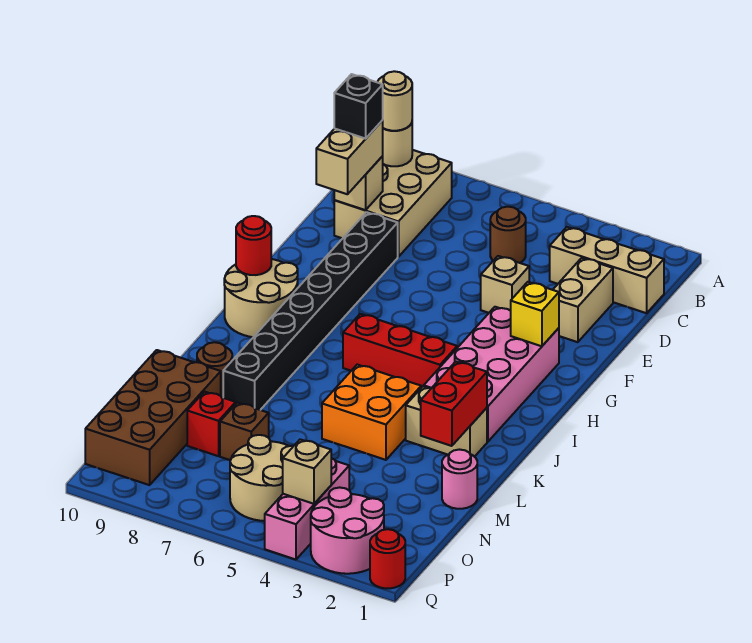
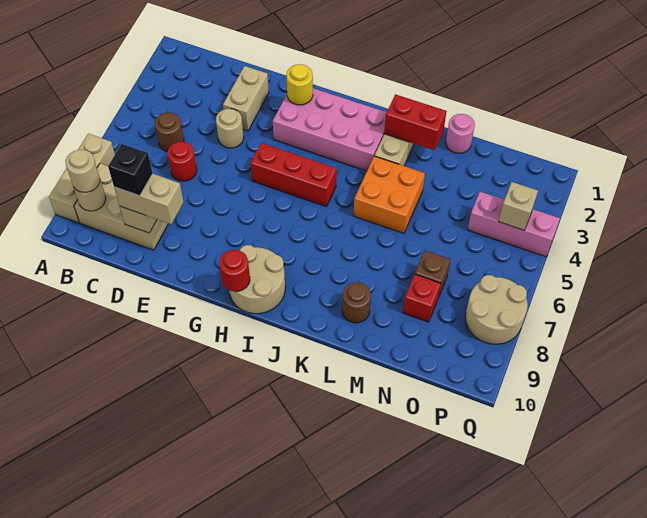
tan brick C1:C3 level 1 -> tan brick A7:A9 level 1
tan brick D2:E2 level 1 -> tan brick E2:E3 level 1
tan brick E4 level 1 -> tan round brick E4 level 1
black brick E8:L8 level 1 -> none
yellow brick G2 level 2 -> yellow round brick G2 level 2
red brick I4:I6 level 1 -> red brick G5:I5 level 1
brown brick M9:P10 level 1 -> none
tan round brick O5:P6 level 1 -> tan round brick P7:Q8 level 1
pink round brick P2:Q3 level 1 -> none
red round brick Q1 level 1 -> red round brick D6 level 1

